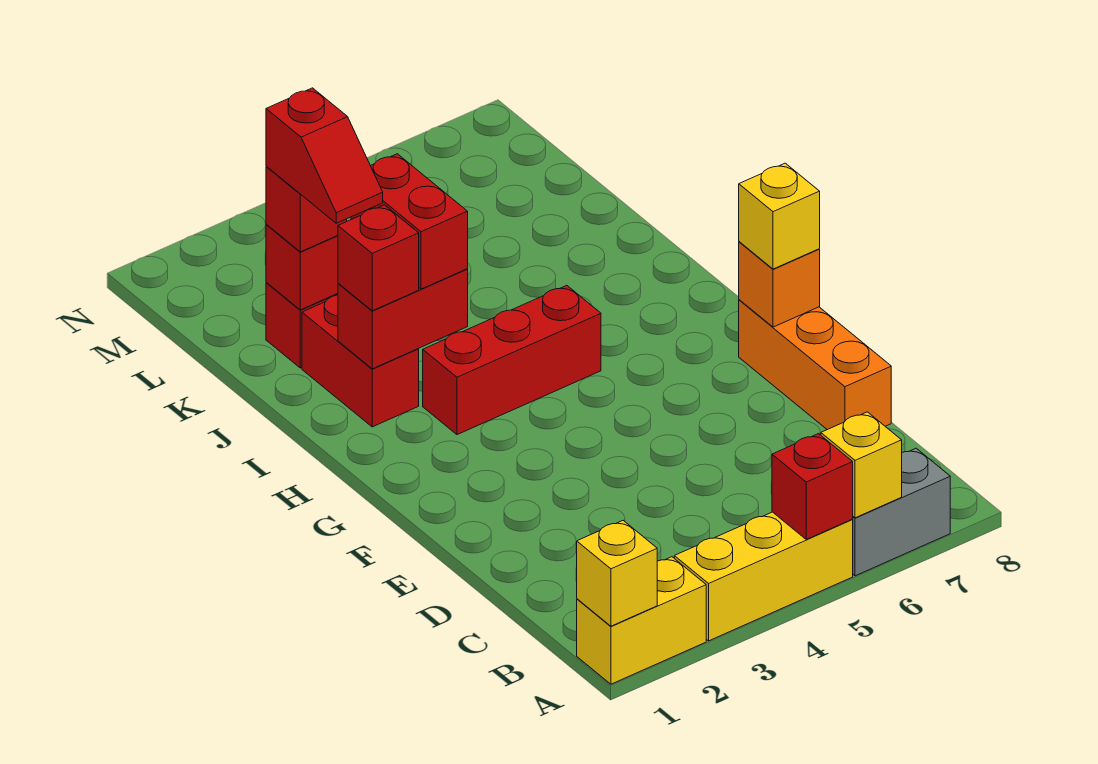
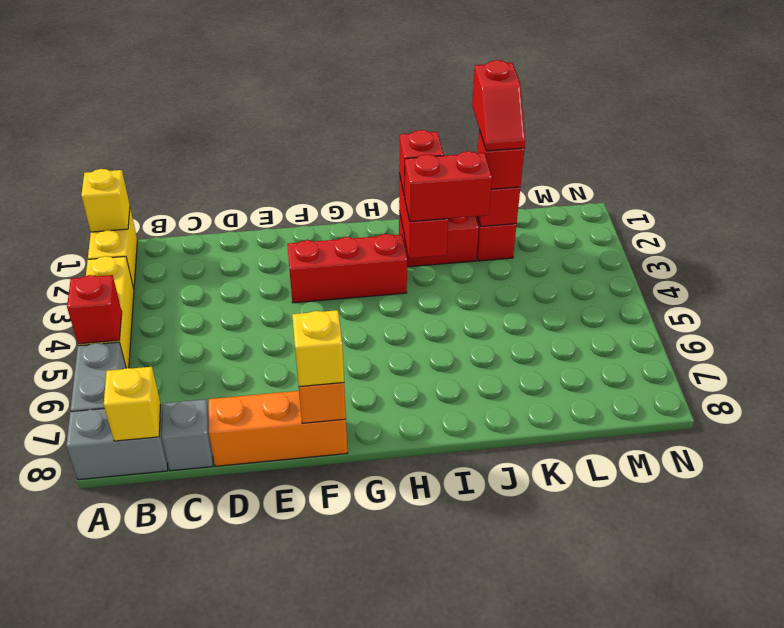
yellow brick A6 level 2 -> yellow brick B8 level 2
none -> grey brick A8:B8 level 1
none -> grey brick C8 level 1
red brick H3:H5 level 1 -> red brick F3:H3 level 1
red slope J2:K2 level 4 top K -> red slope K1:K2 level 4 top 1

